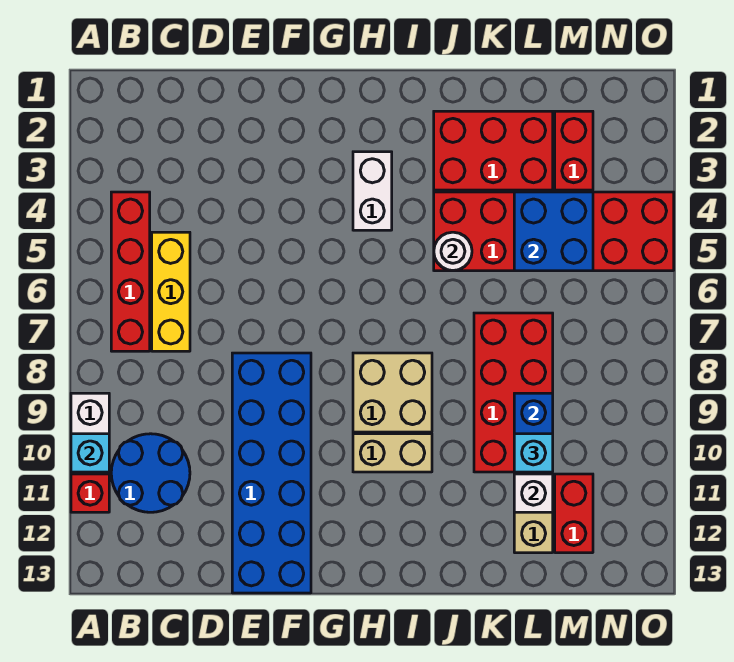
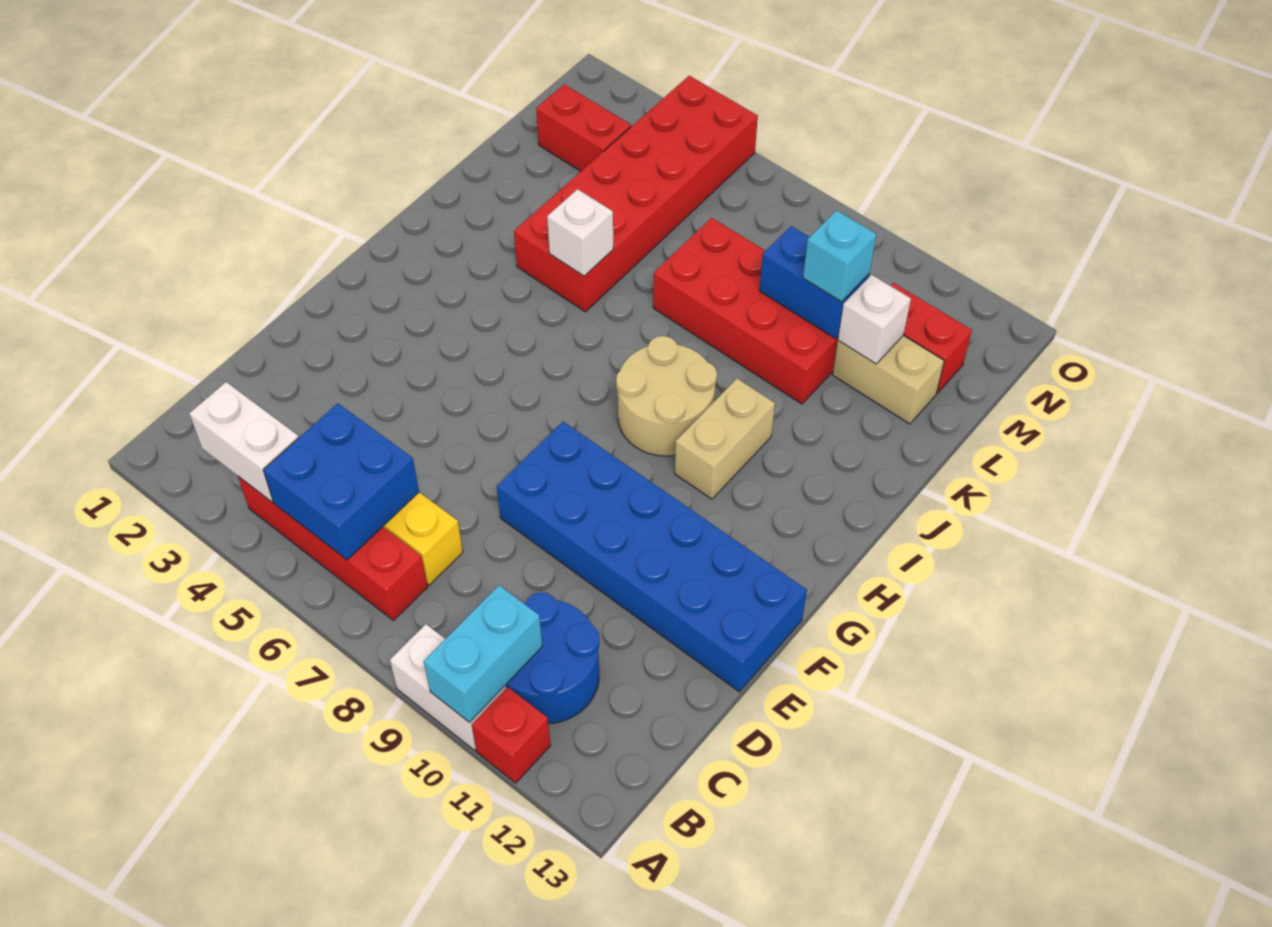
cyan brick A10 level 2 -> cyan brick A10:B10 level 2
white brick H3:H4 level 1 -> white brick B3:B4 level 2
tan brick H8:I9 level 1 -> tan round brick H8:I9 level 1
red brick J2:L3 level 1 -> none
white round brick J5 level 2 -> white brick J5 level 2
blue brick L4:M5 level 2 -> blue brick B5:C6 level 2

